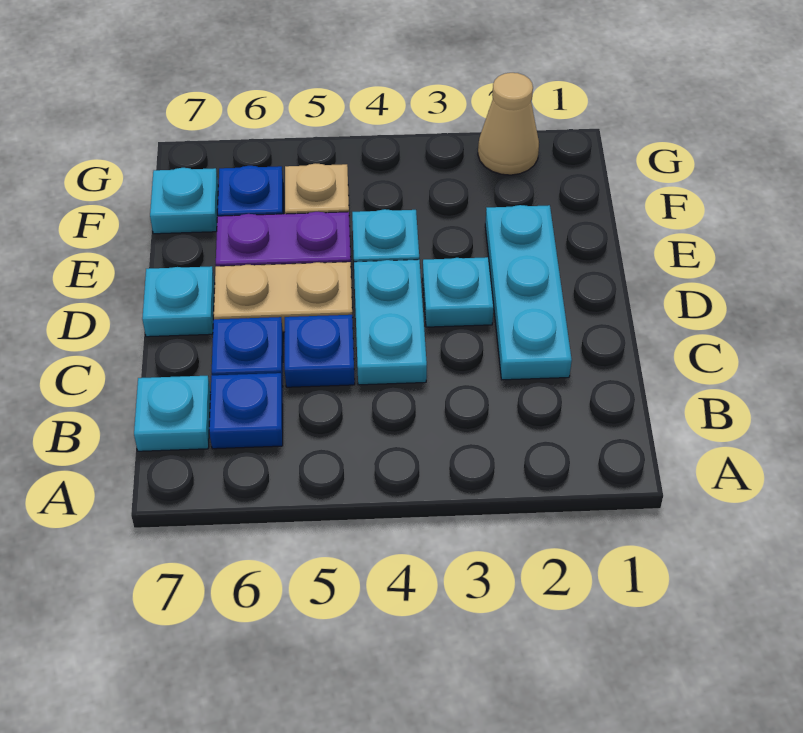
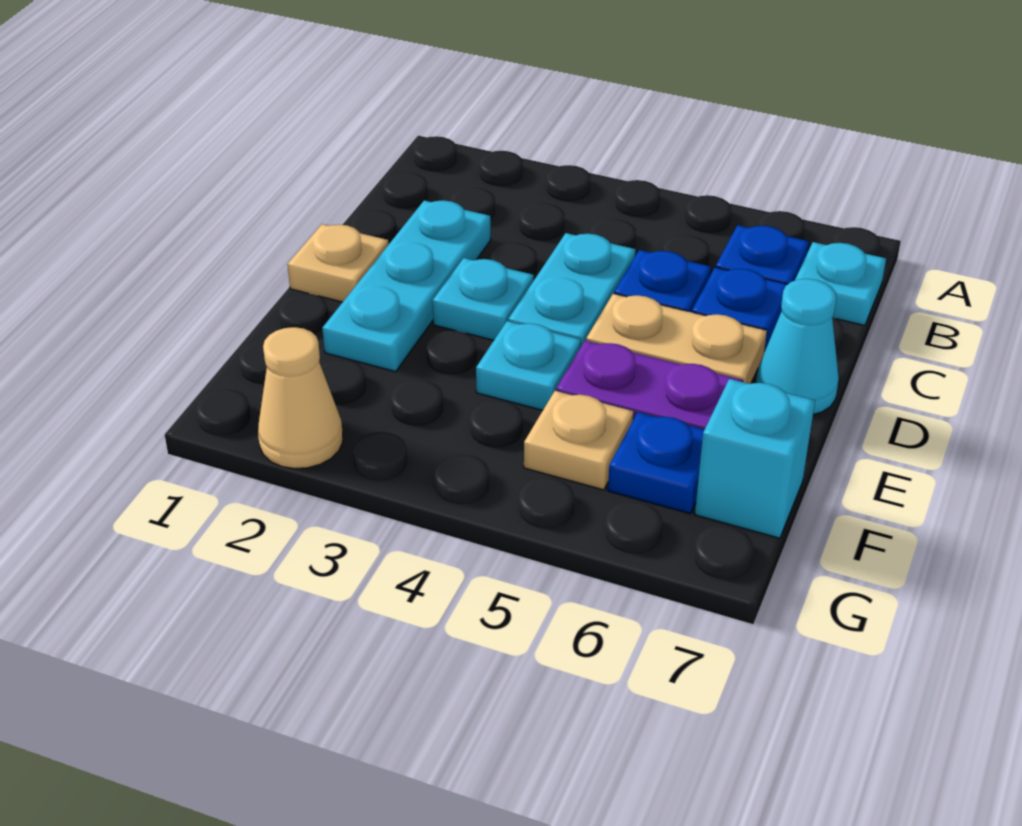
none -> tan plate D1 level 1
cyan plate D7 level 1 -> cyan cone D7 level 1
cyan plate F7 level 1 -> cyan brick F7 level 1

